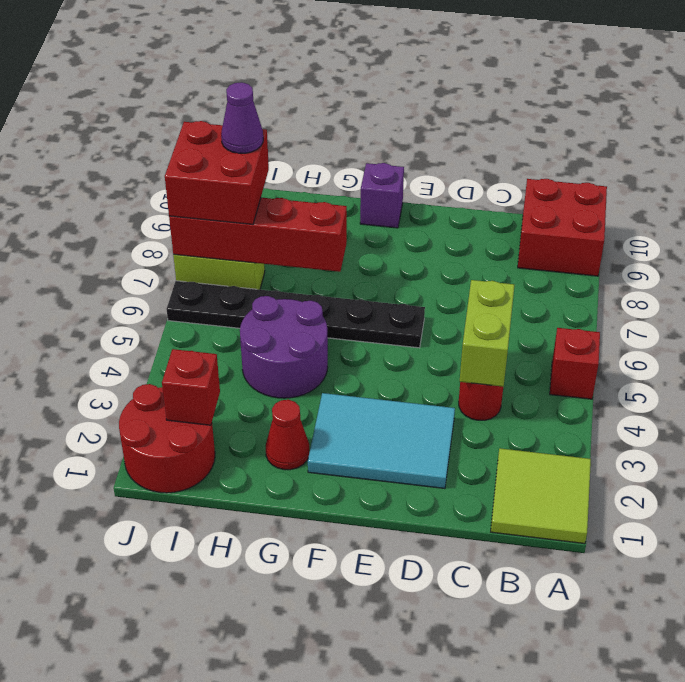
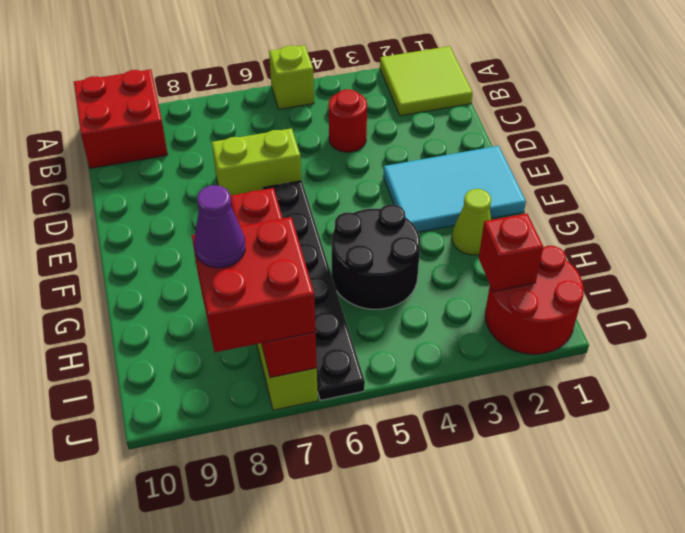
red brick A5 level 1 -> lime brick A5 level 1
lime brick C4:C5 level 2 -> lime brick D6:D7 level 1
cyan tile D2:F3 level 1 -> cyan tile E1:F3 level 1
purple brick F10 level 1 -> none
red cone G2 level 1 -> lime cone G2 level 1
purple round brick G4:H5 level 1 -> black round brick G4:H5 level 1

